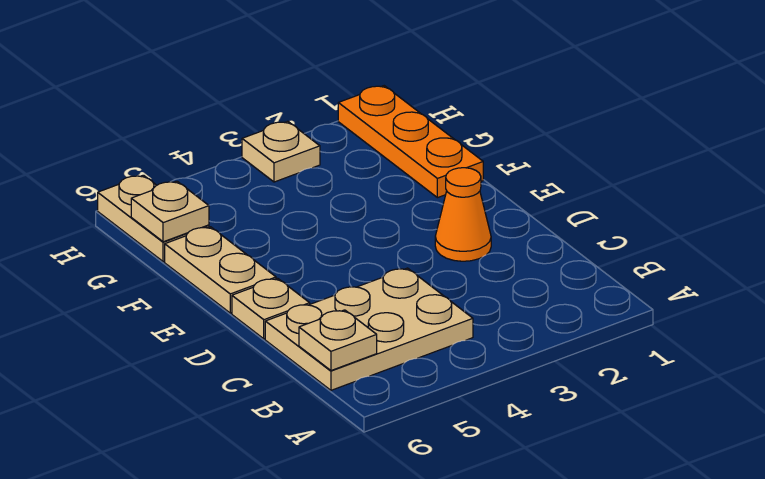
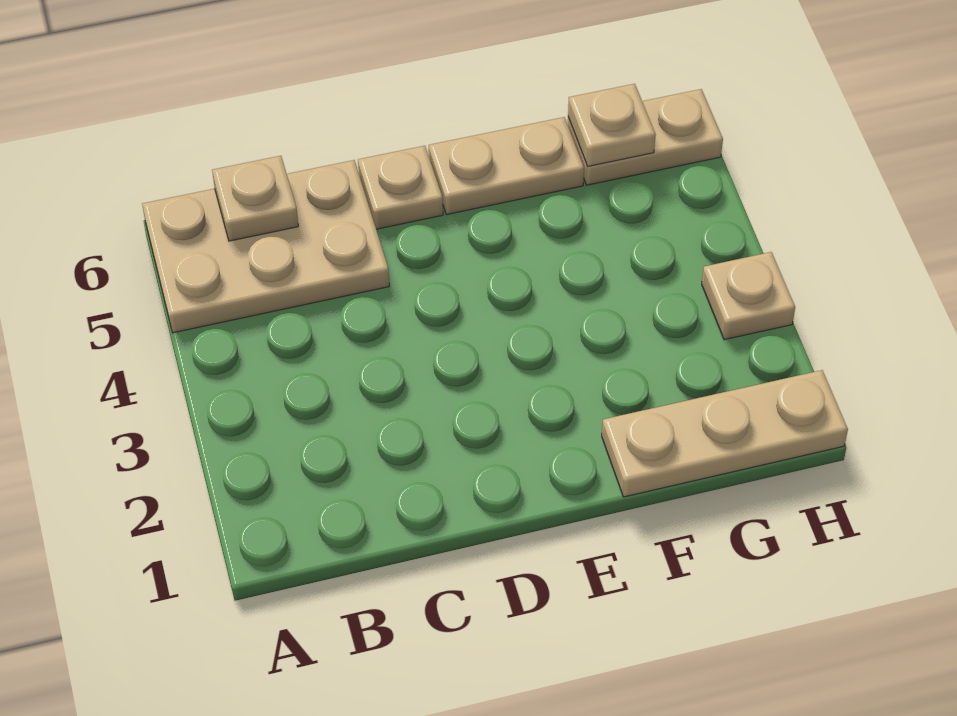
tan plate B4:C6 level 1 -> tan plate A5:C6 level 1
orange cone D2 level 1 -> none
orange plate F1:H1 level 1 -> tan plate F1:H1 level 1

